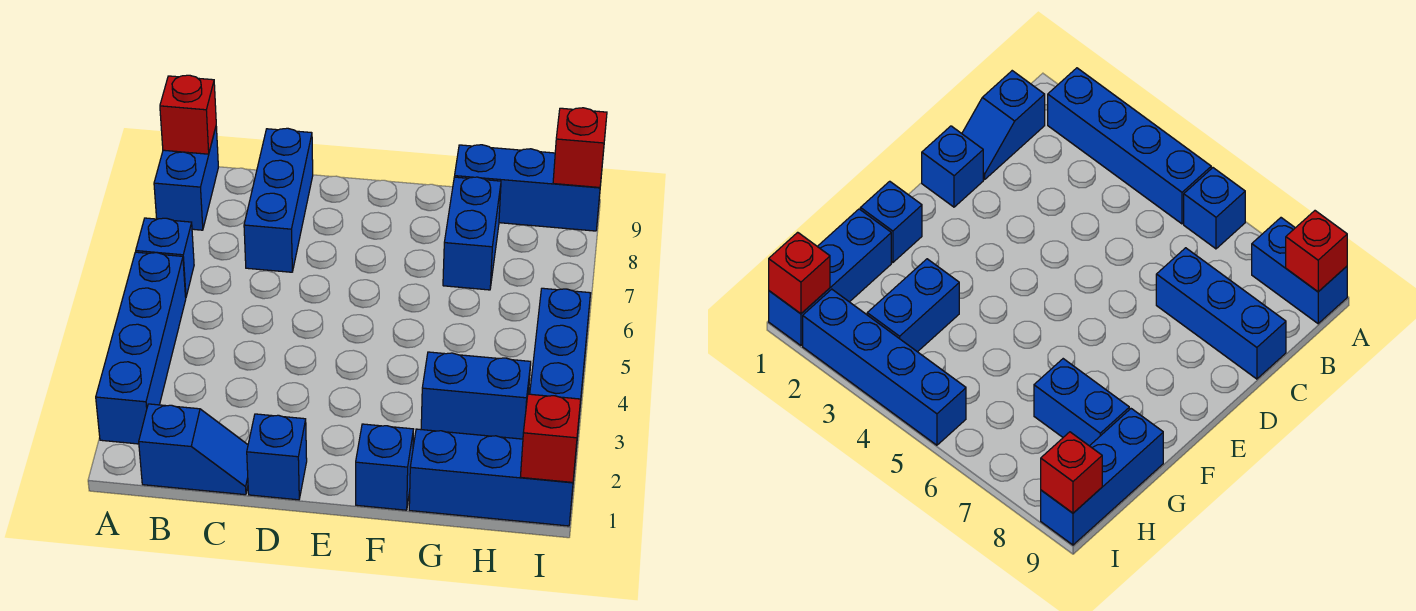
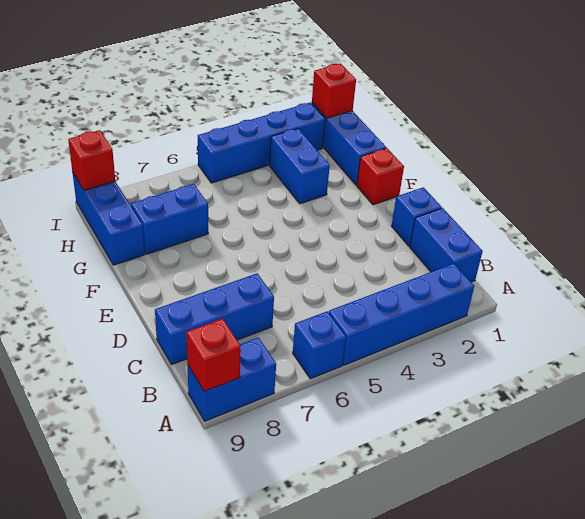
blue slope B1:C1 level 1 top B -> blue brick B1:C1 level 1
blue brick F1 level 1 -> red brick F1 level 1

